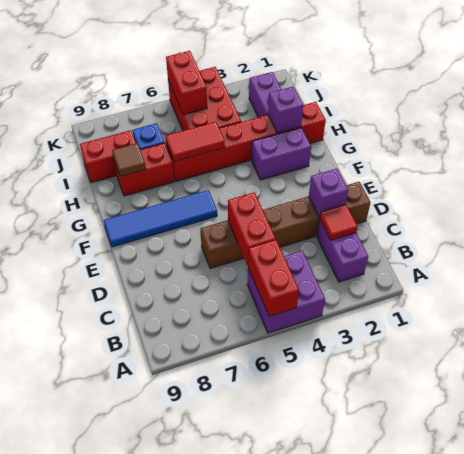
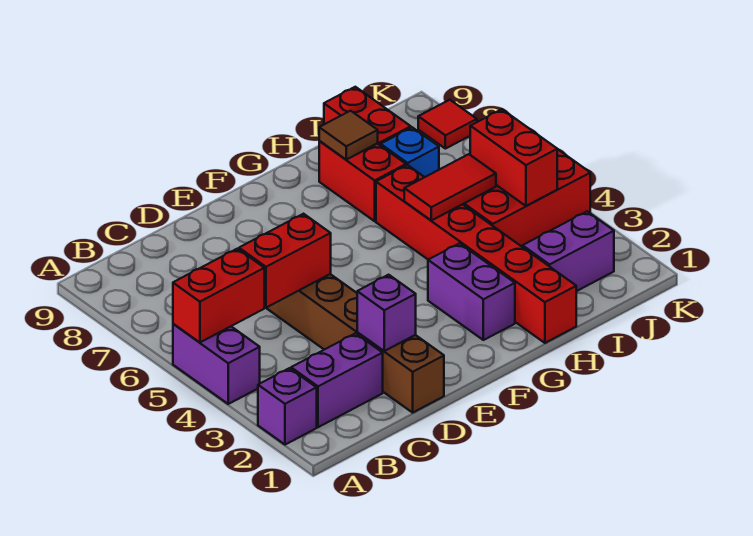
purple brick A4:B5 level 1 -> purple brick A4:A5 level 1
red tile C2 level 2 -> red tile K8 level 1
blue tile F6:F9 level 1 -> none
purple brick H2 level 2 -> purple brick A2 level 1
red tile H5:H6 level 2 -> red tile H5:I5 level 2
red brick J5:K5 level 2 -> red brick J4:J5 level 2

